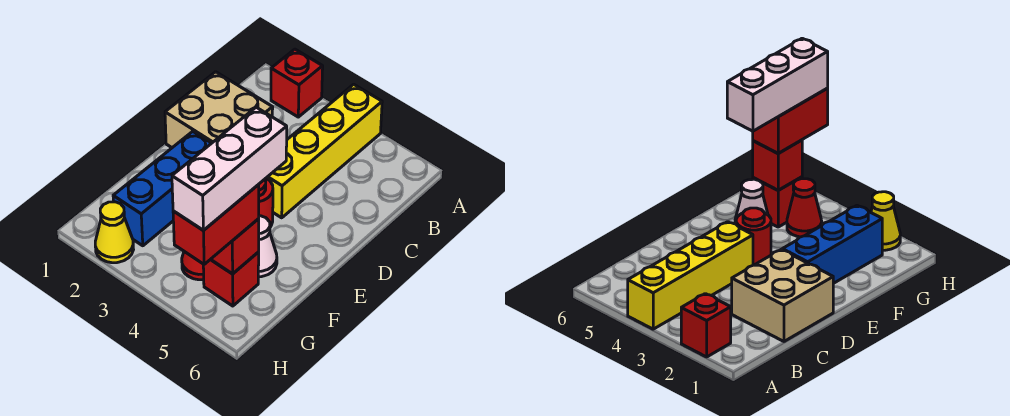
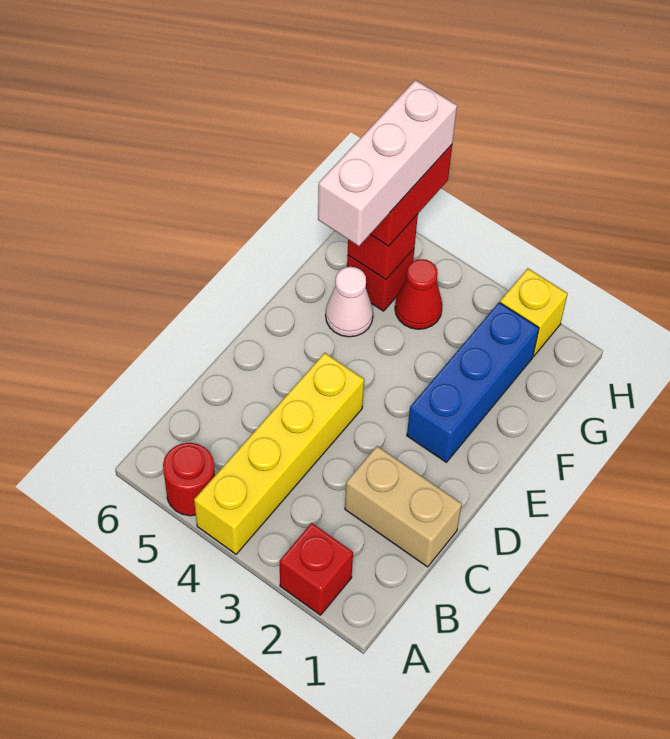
tan brick C1:D2 level 1 -> tan brick C1:C2 level 1
red round brick E4 level 1 -> red round brick A5 level 1
yellow cone H2 level 1 -> yellow brick H2 level 1

